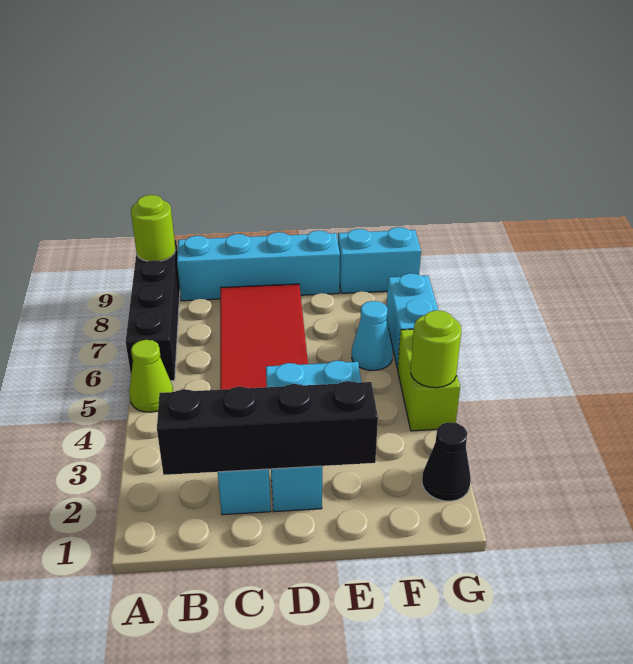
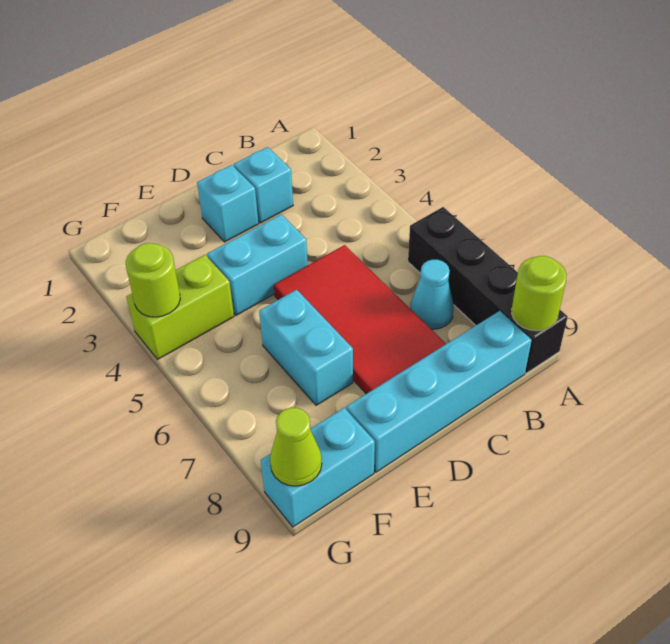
lime cone A5 level 1 -> lime cone G9 level 2
black brick B2:E2 level 2 -> none
cyan cone F6 level 1 -> cyan cone B7 level 1
black cone G2 level 1 -> none
lime brick G4:G5 level 1 -> lime brick F4:G4 level 1
cyan brick G6:G7 level 1 -> cyan brick E6:E7 level 1

